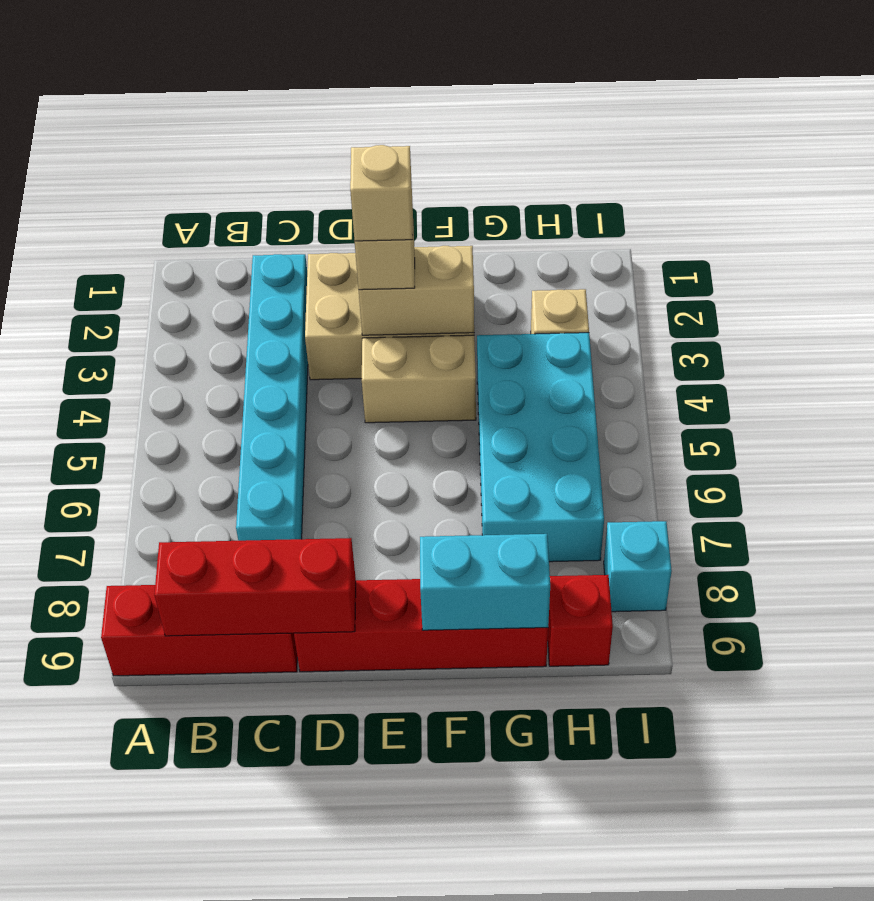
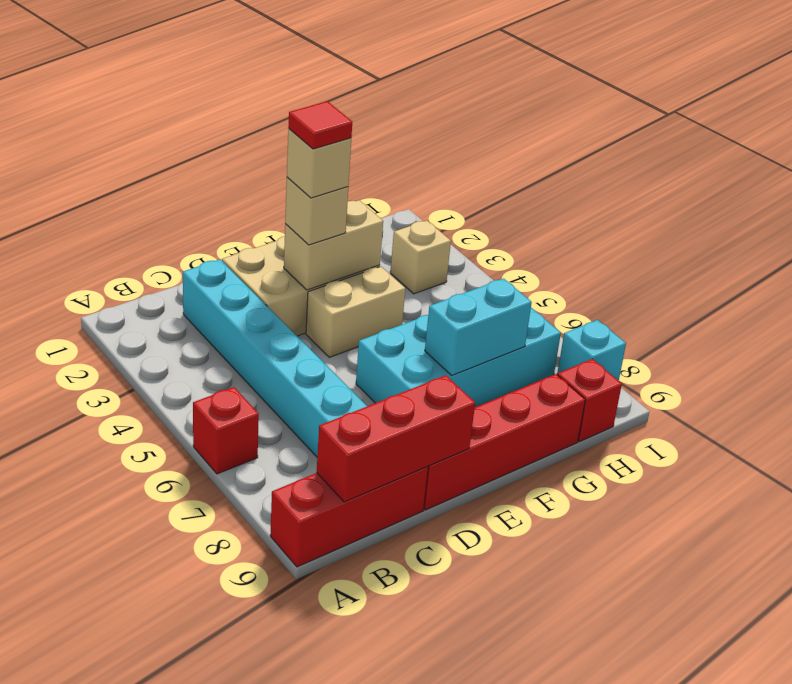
none -> red brick A6 level 1
none -> red tile E3 level 5
cyan brick F9:G9 level 2 -> cyan brick F7:G7 level 2
cyan brick G4:H7 level 1 -> cyan brick E6:H7 level 1

